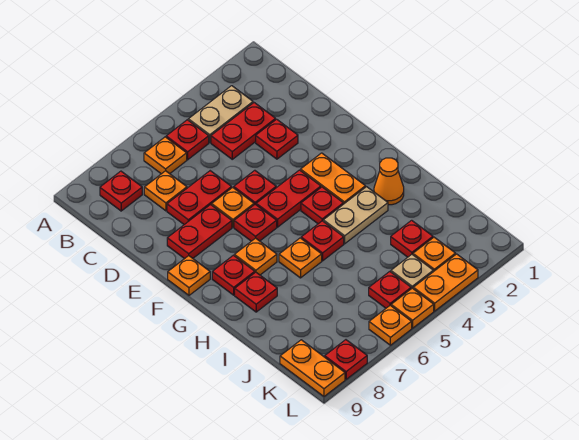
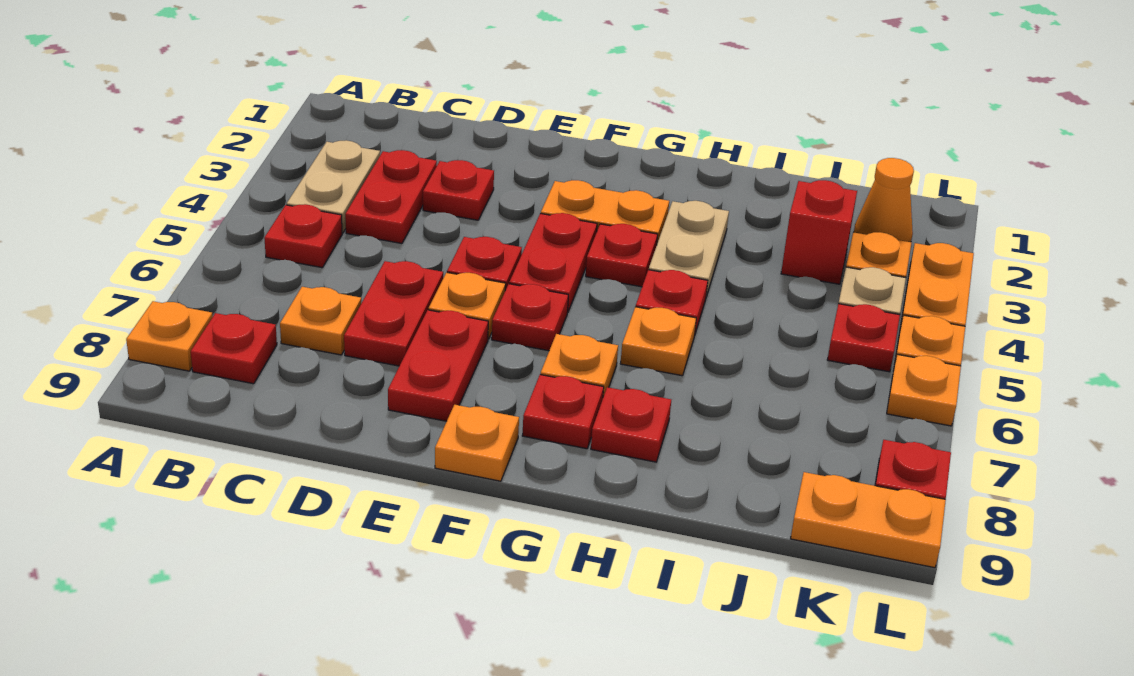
orange plate B6 level 1 -> orange plate A8 level 1
orange cone H2 level 1 -> orange cone K2 level 1
red plate J3 level 1 -> red brick J3 level 1

